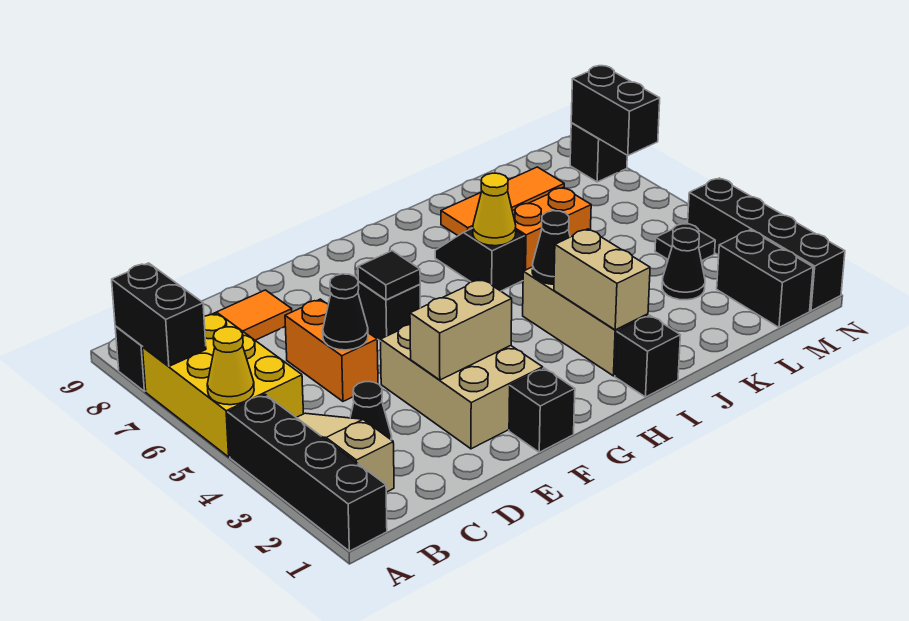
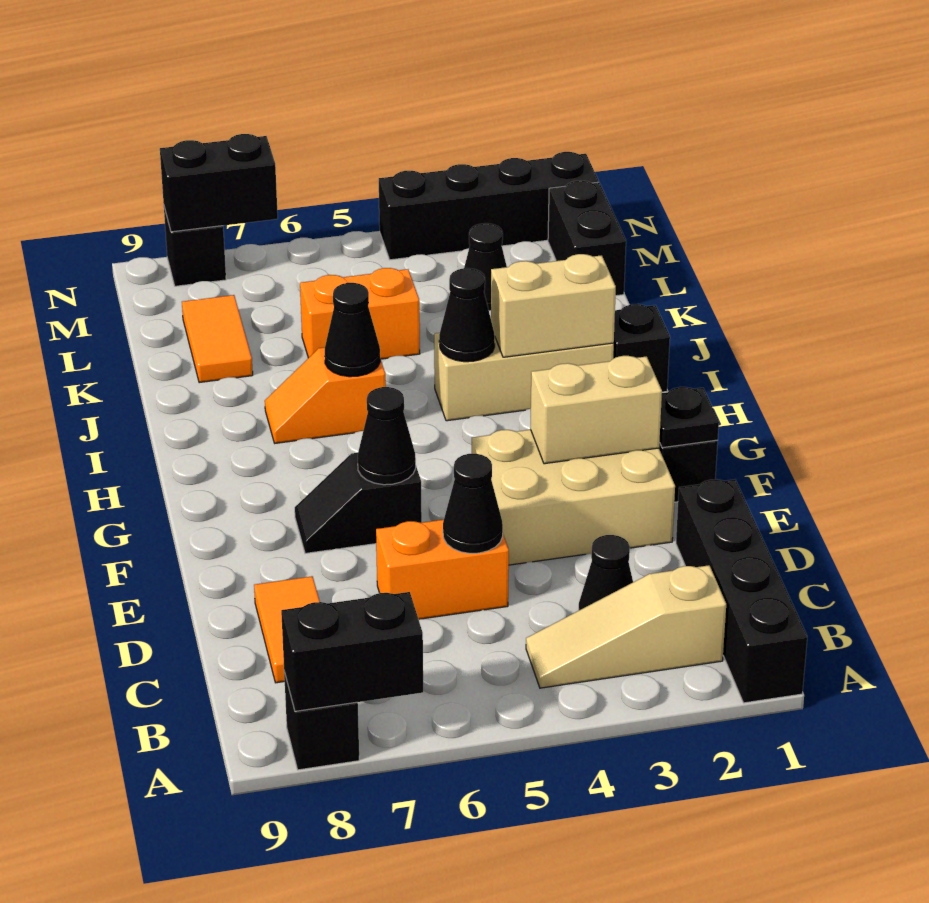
black brick A1:A4 level 1 -> black brick A1:D1 level 1
yellow brick A5:B7 level 1 -> none
yellow cone A5 level 2 -> none
tan brick E3:F3 level 2 -> tan brick F2:F3 level 2
black tile F6 level 2 -> black cone F6 level 2
black slope I6:I7 level 1 top 6 -> orange slope I6:I7 level 1 top 6
yellow cone I6 level 2 -> black cone I6 level 2
orange brick J6:K6 level 1 -> orange brick K5:K6 level 1
orange tile J8:L8 level 1 -> orange tile K8:L8 level 1
black brick M1:M2 level 1 -> black brick L1:M1 level 1
black plate M4 level 1 -> black plate F1 level 2

